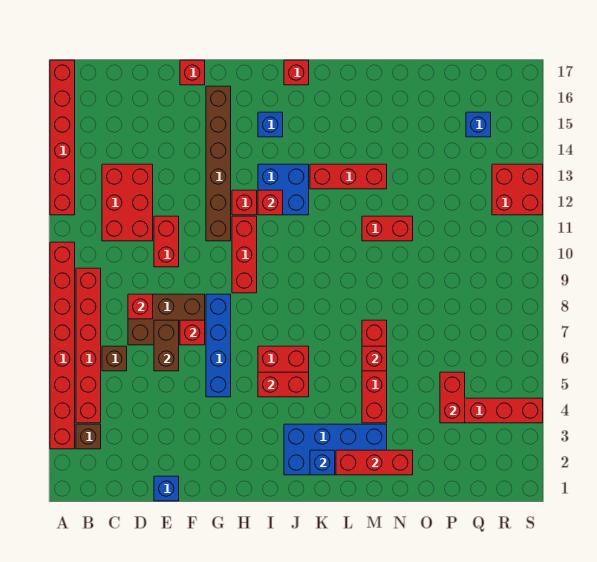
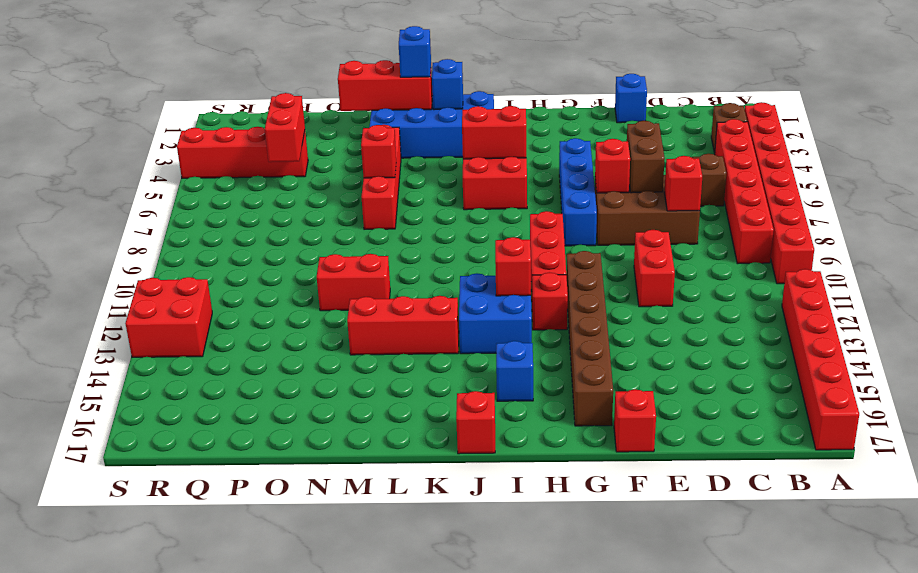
red brick C11:D13 level 1 -> none
blue brick Q15 level 1 -> blue brick L2 level 3

